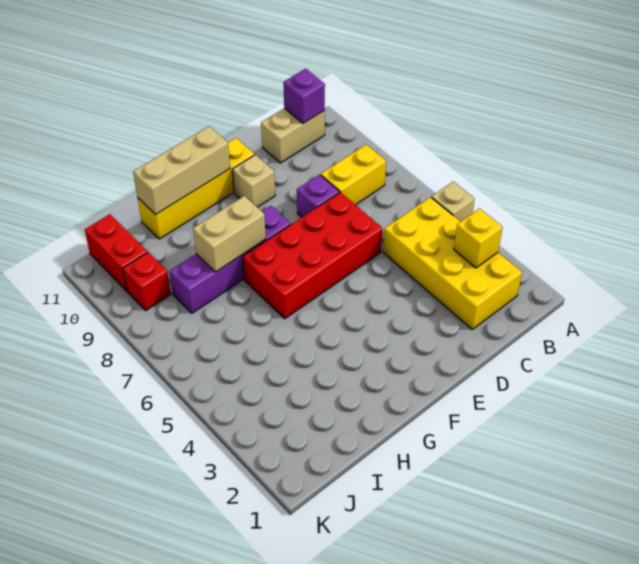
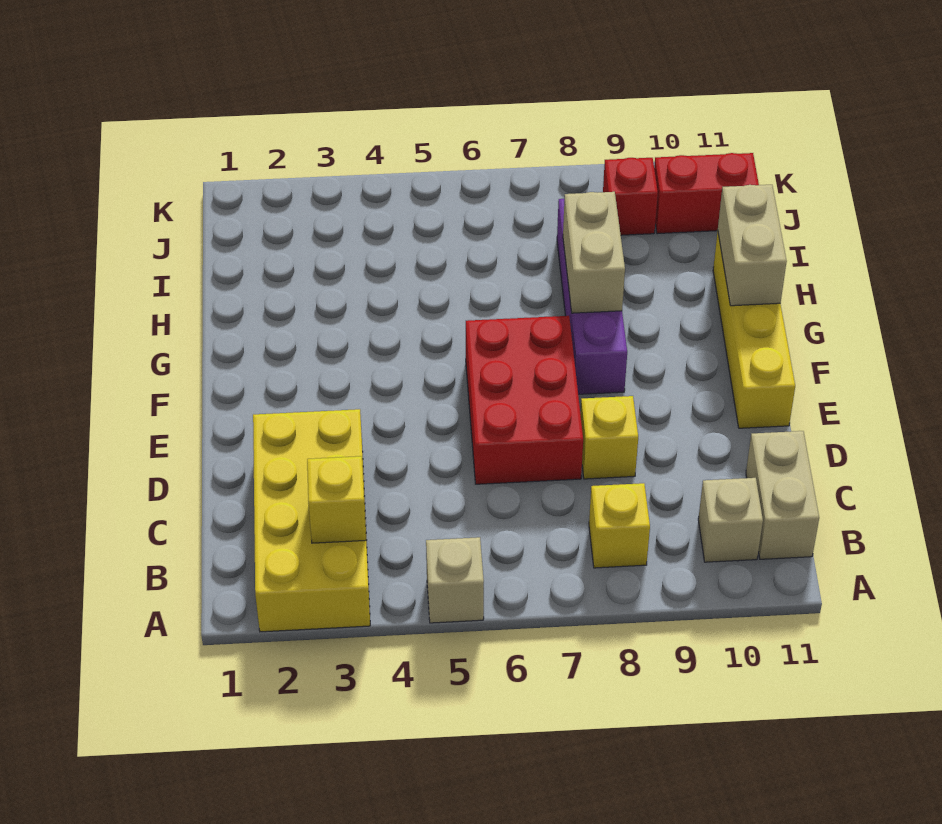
yellow brick B2:C5 level 1 -> yellow brick A2:D3 level 1
yellow brick B8:C8 level 1 -> yellow brick B8 level 1
purple brick B11 level 2 -> none
red brick D6:G7 level 1 -> red brick D6:F7 level 1
purple brick D8 level 1 -> yellow brick D8 level 1
tan brick E10 level 1 -> tan brick B10 level 1
tan brick F11:H11 level 2 -> tan brick G11:H11 level 2

